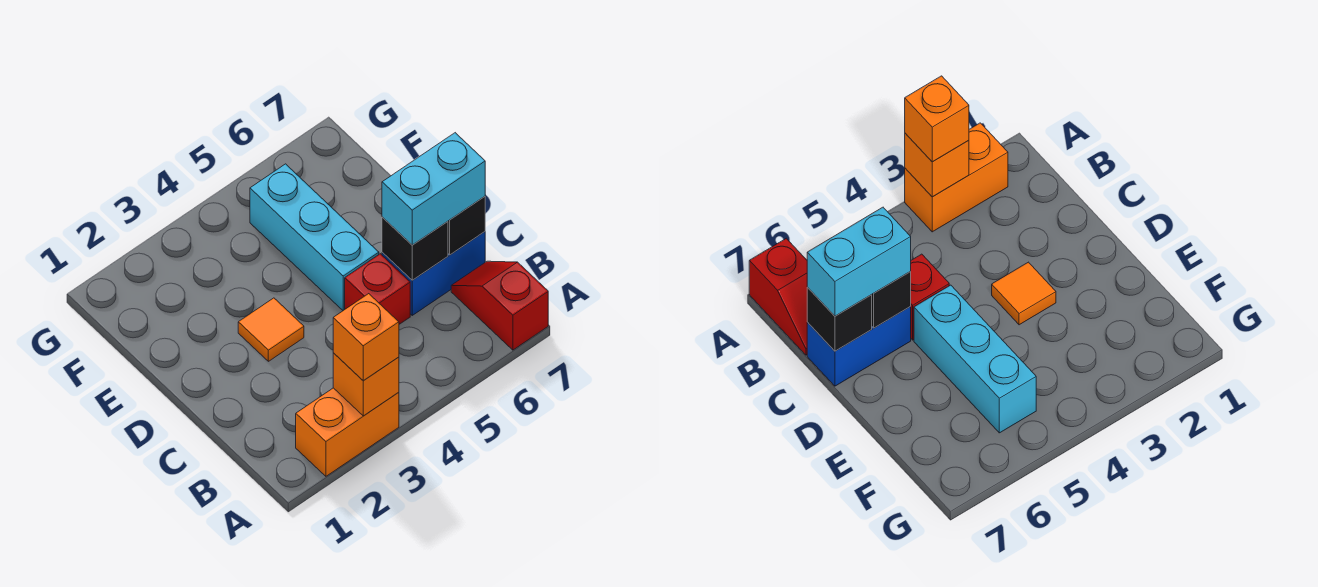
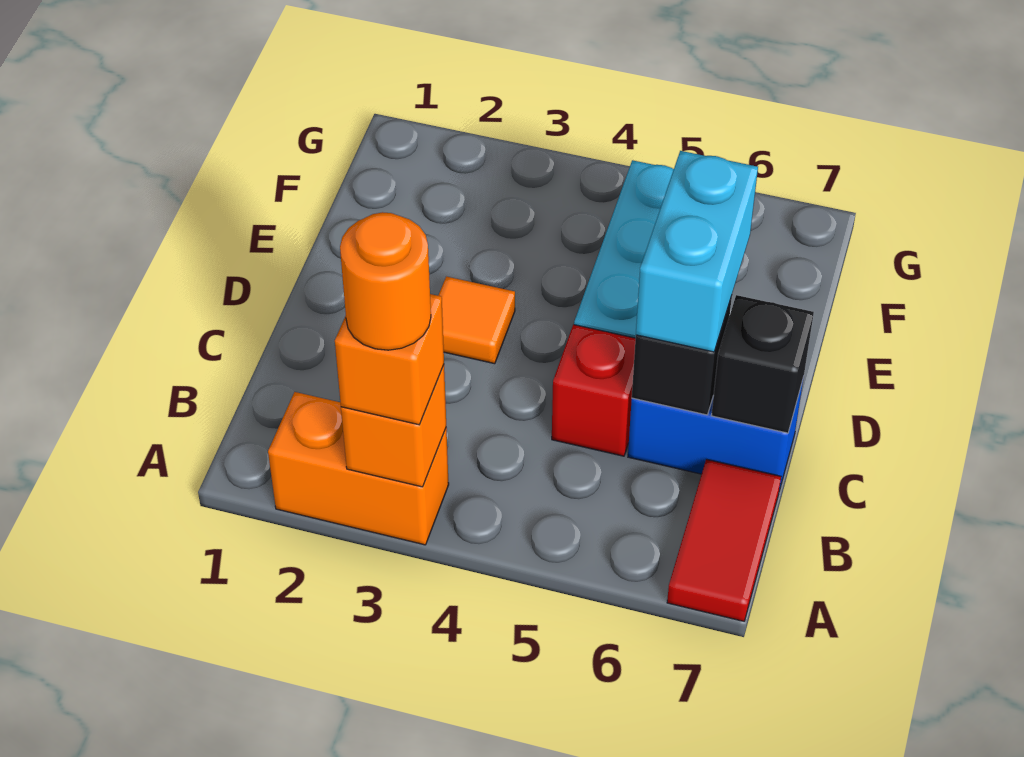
none -> orange round brick A3 level 4
red slope A7:B7 level 1 top A -> red tile A7:B7 level 1
cyan brick C6:C7 level 3 -> cyan brick C6:D6 level 3

